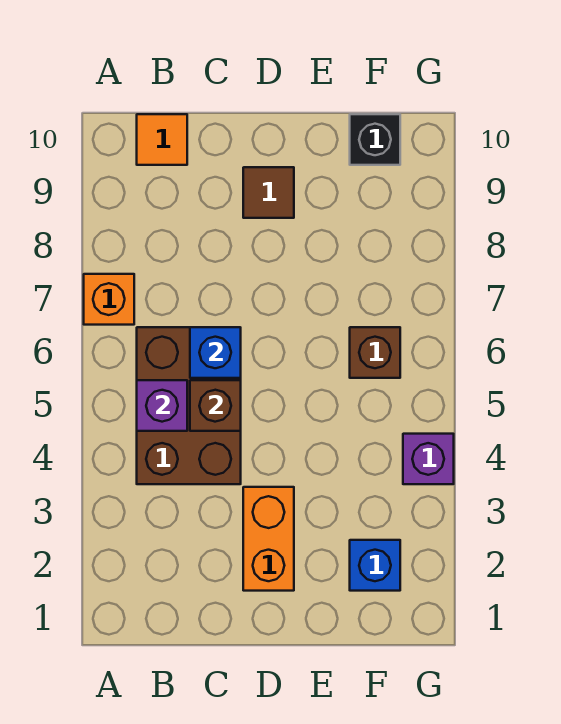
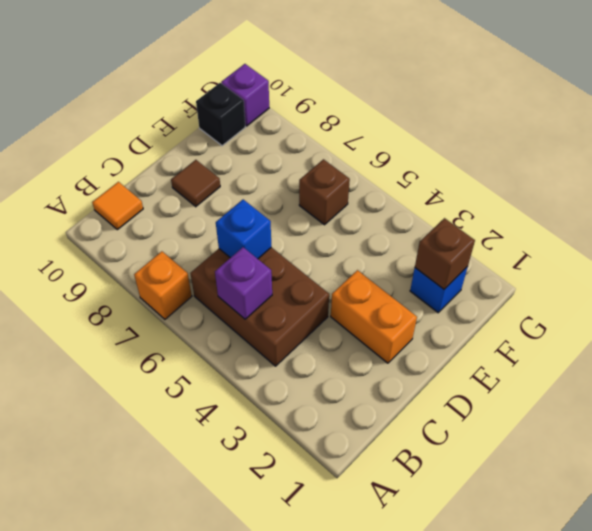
brown brick C5 level 2 -> brown brick F2 level 2
purple brick G4 level 1 -> purple brick G10 level 1

